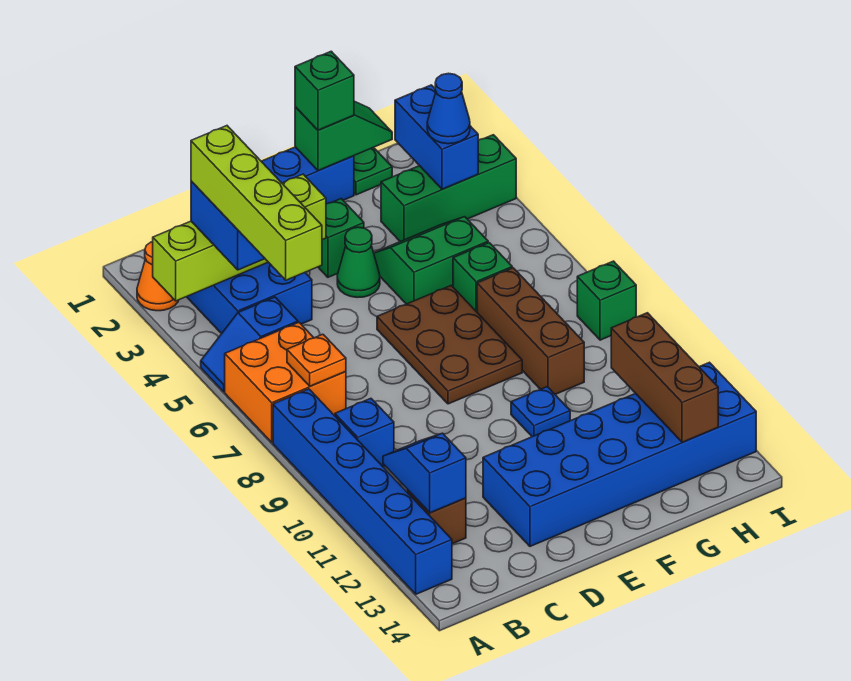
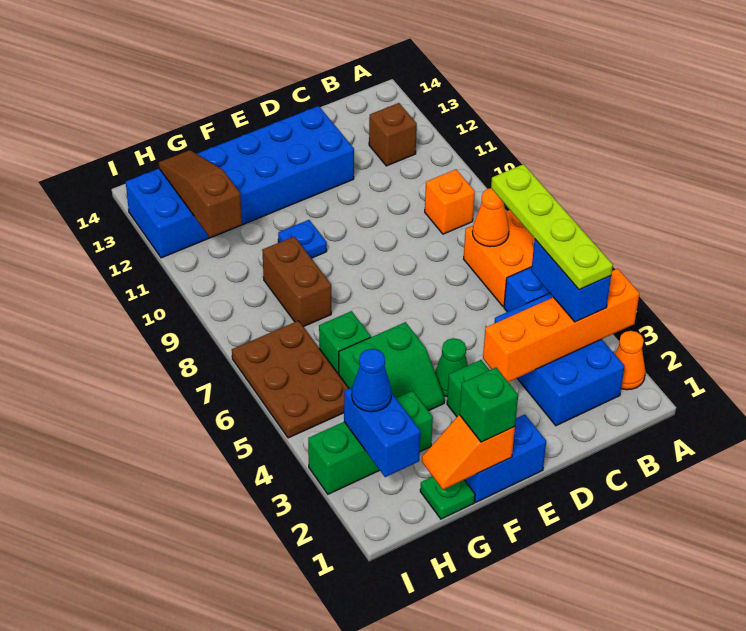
lime brick A3:D3 level 2 -> orange brick A3:D3 level 2
blue brick A8:A13 level 1 -> none
lime brick B3:B6 level 4 -> lime plate B3:B6 level 4
orange plate B7 level 2 -> orange cone B7 level 2
blue brick B9 level 1 -> orange brick B9 level 1
blue slope B11:B12 level 2 top 12 -> none
brown plate E6:F8 level 1 -> brown plate H5:I7 level 1
green slope F1:G1 level 2 top F -> orange slope F1:G1 level 2 top F
brown brick G7:G9 level 1 -> brown brick G8:G9 level 1
brown brick H11:H13 level 2 -> brown slope H11:H13 level 2 top 11
green brick I8 level 1 -> none

